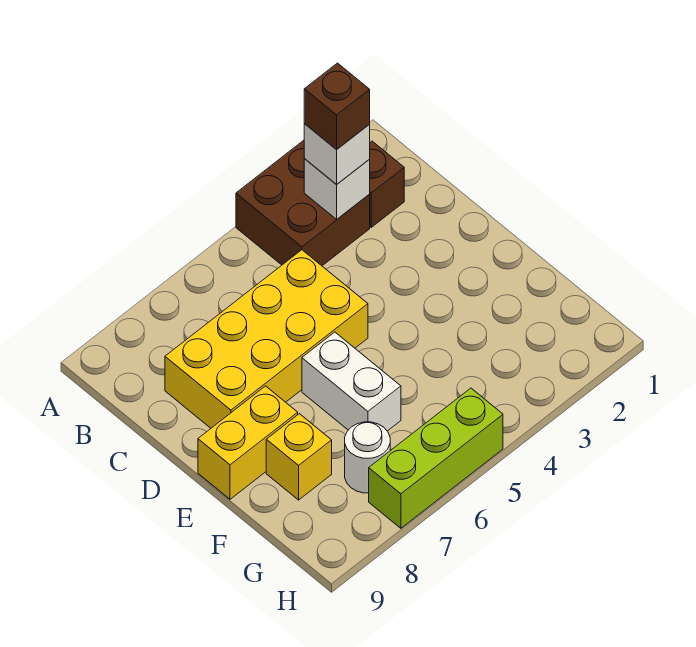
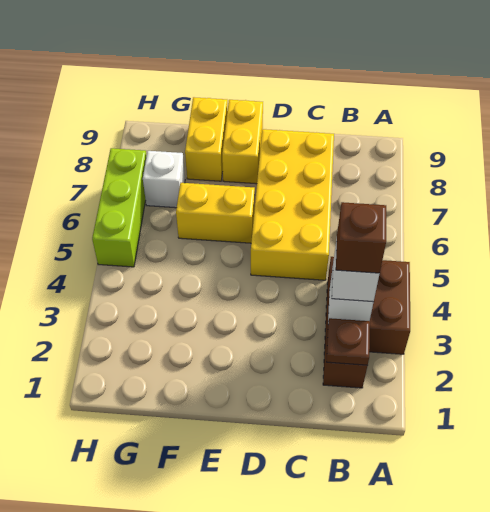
none -> brown plate B2 level 2
white brick E6:F6 level 1 -> yellow brick E6:F6 level 1
yellow brick F8 level 1 -> yellow brick F8:F9 level 1
white round brick G7 level 1 -> white brick G7 level 1

